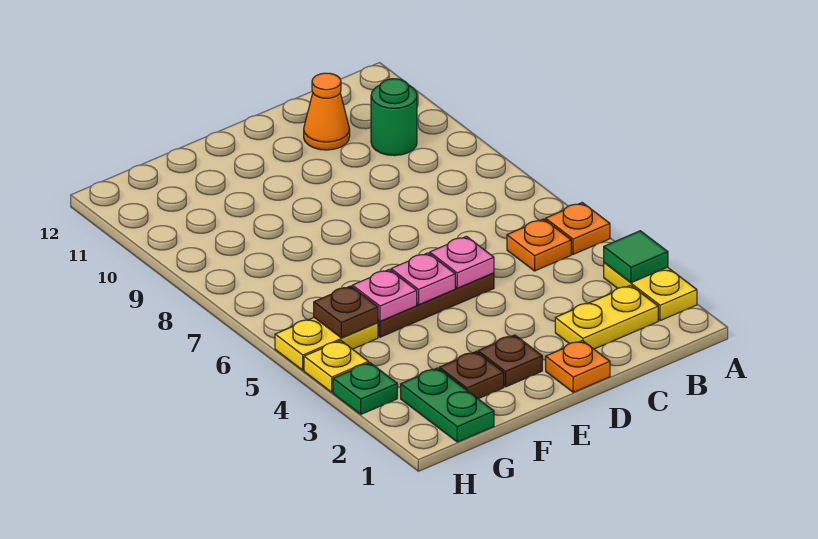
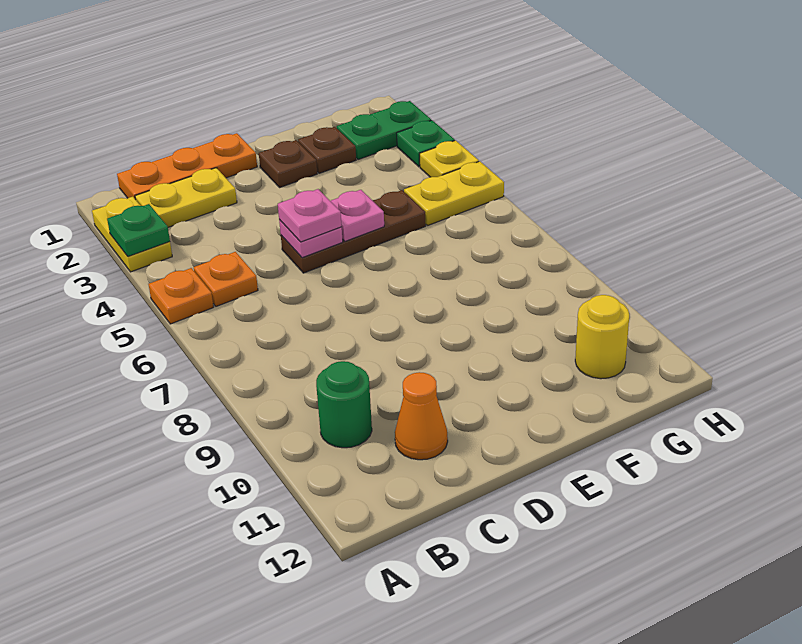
green tile A3 level 2 -> green plate A3 level 2
orange plate D1 level 1 -> orange plate B1:D1 level 1
pink plate F5 level 2 -> pink plate D5 level 3
green plate G1:G2 level 1 -> green plate G2:H2 level 1
brown plate G5 level 2 -> none
none -> yellow round brick G11 level 1

